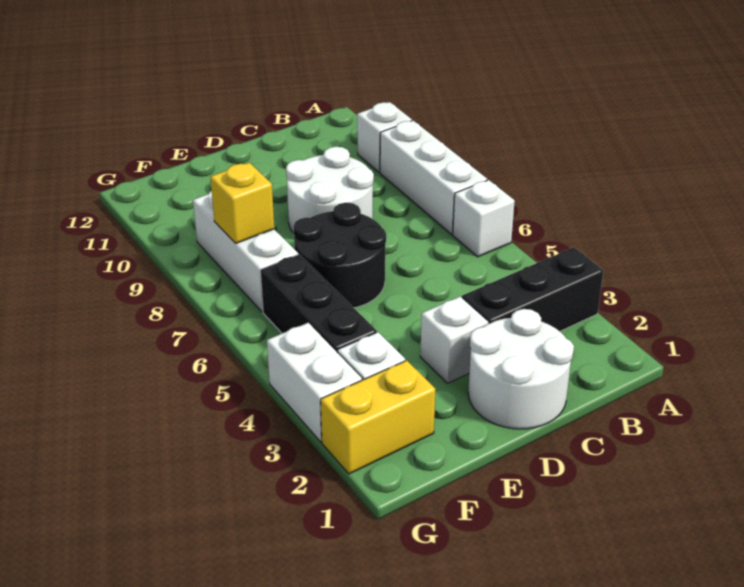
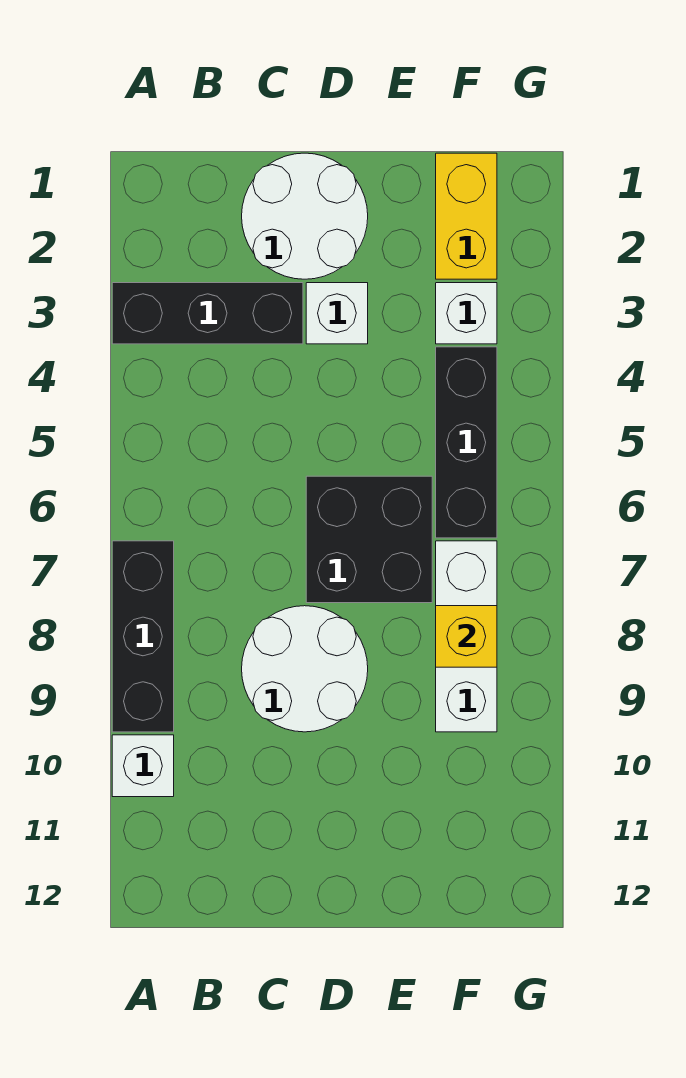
white brick A6 level 1 -> none
white brick A7:A9 level 1 -> black brick A7:A9 level 1
black round brick D6:E7 level 1 -> black brick D6:E7 level 1
yellow brick F2:G2 level 1 -> yellow brick F1:F2 level 1
white brick G3:G4 level 1 -> none

